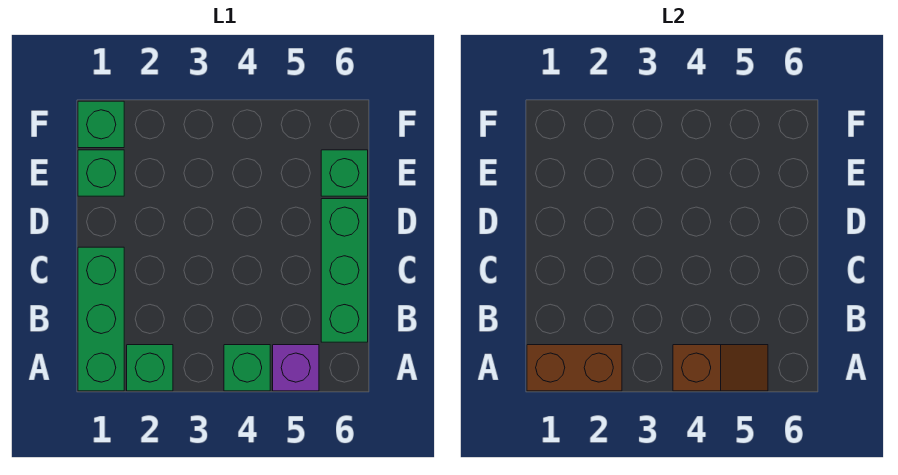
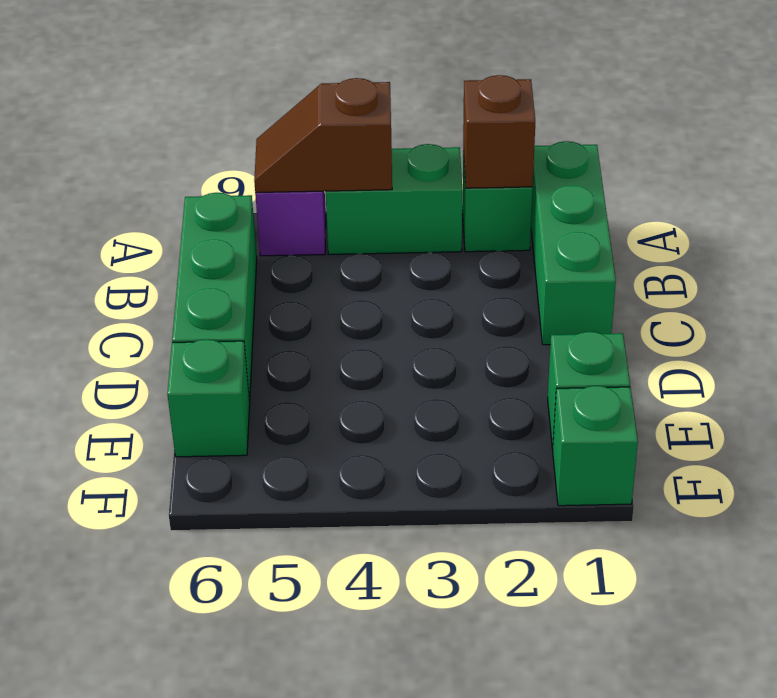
brown brick A1:A2 level 2 -> brown brick A2 level 2
green brick A4 level 1 -> green brick A3:A4 level 1

